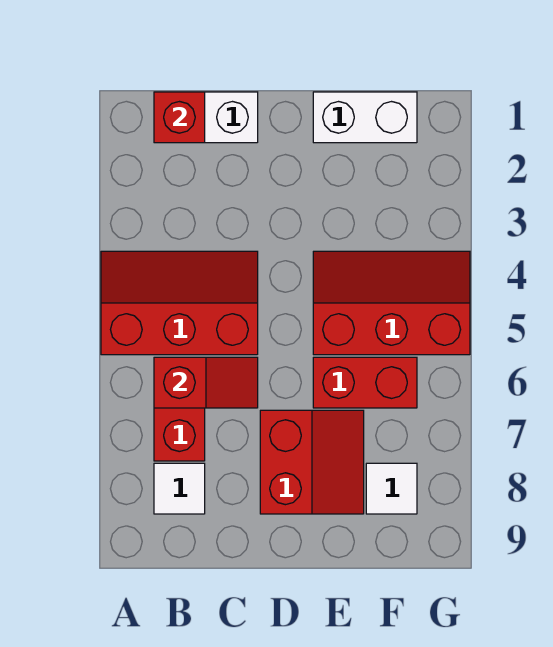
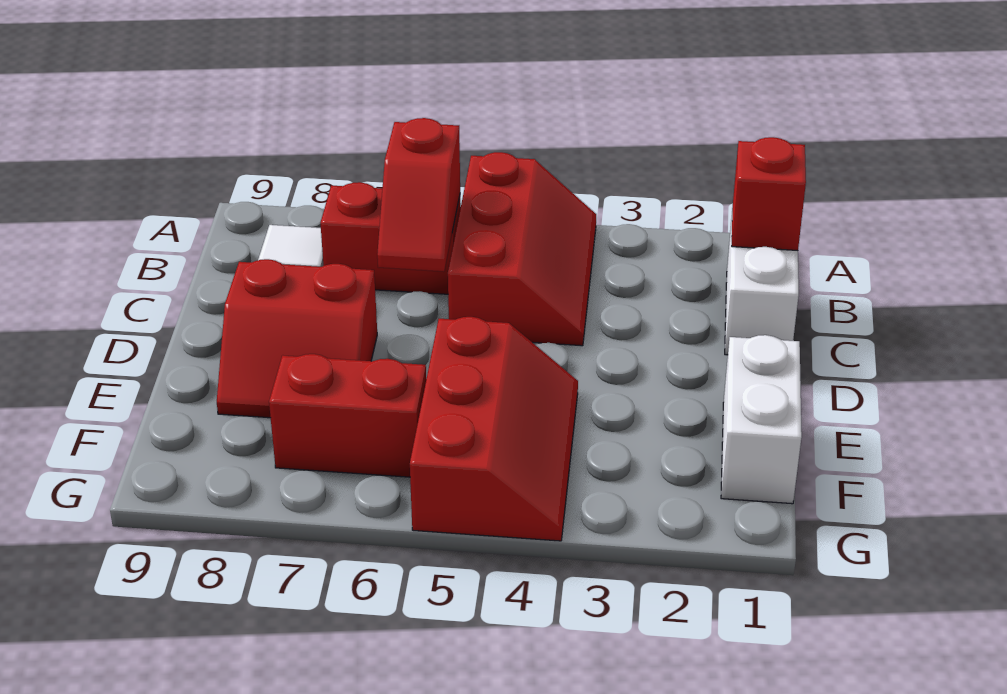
red brick E6:F6 level 1 -> red brick F6:F7 level 1
white tile F8 level 1 -> none

